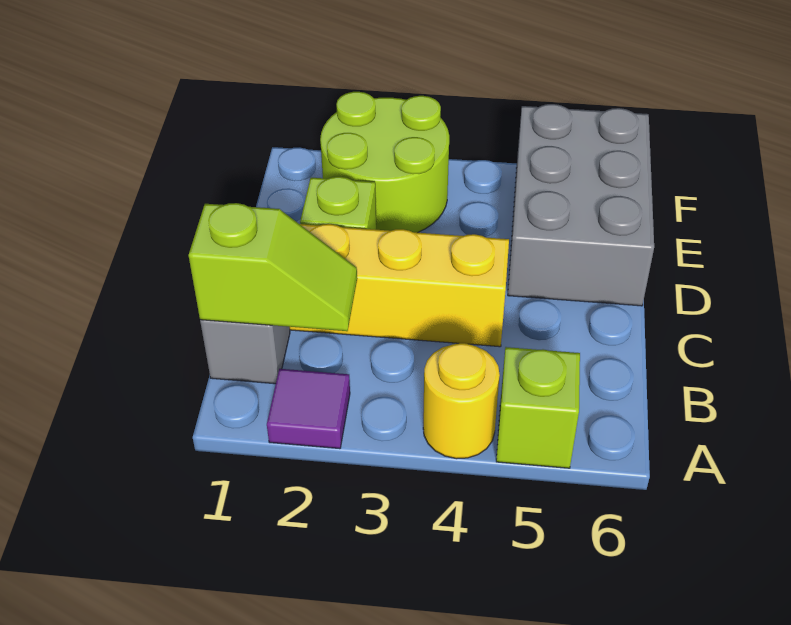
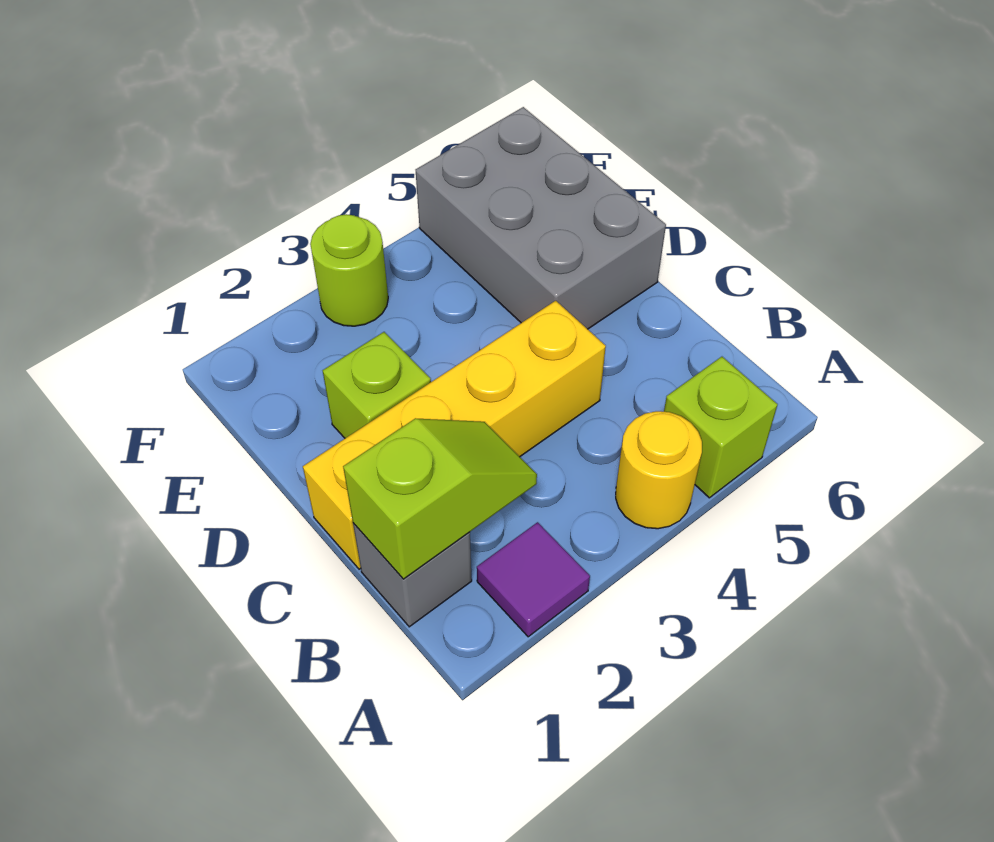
lime round brick E2:F3 level 1 -> lime round brick F3 level 1

